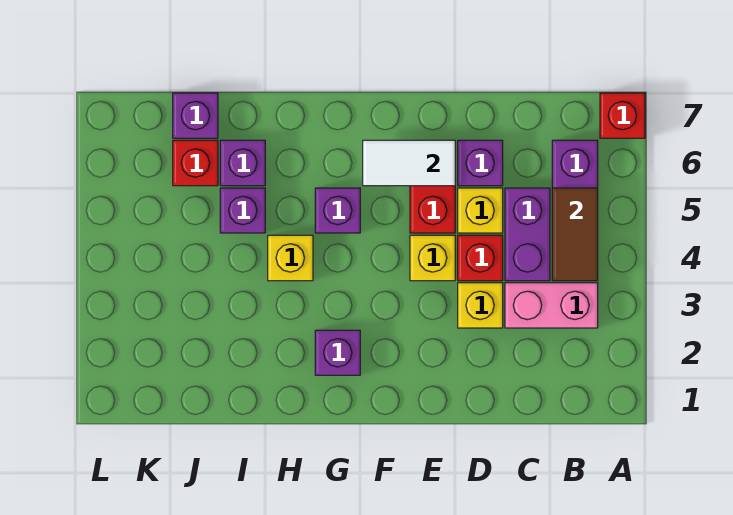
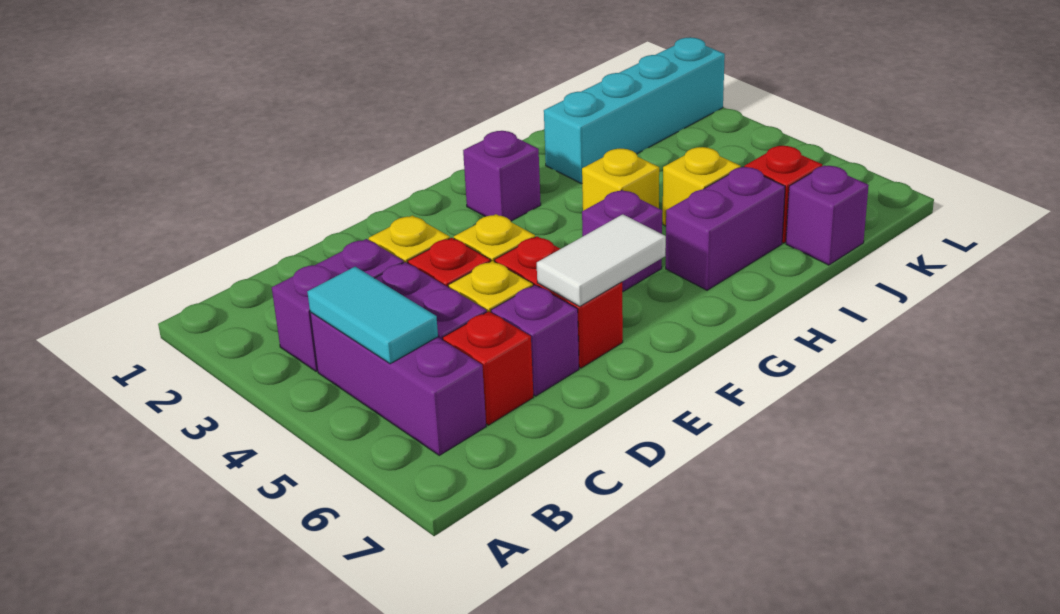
red brick A7 level 1 -> red brick C6 level 1
pink brick B3:C3 level 1 -> purple brick B3:C3 level 1
brown tile B4:B5 level 2 -> cyan tile B4:B5 level 2
none -> cyan brick I2:L2 level 1
purple brick I5 level 1 -> yellow brick I5 level 1
purple brick I6 level 1 -> purple brick H6:I6 level 1

